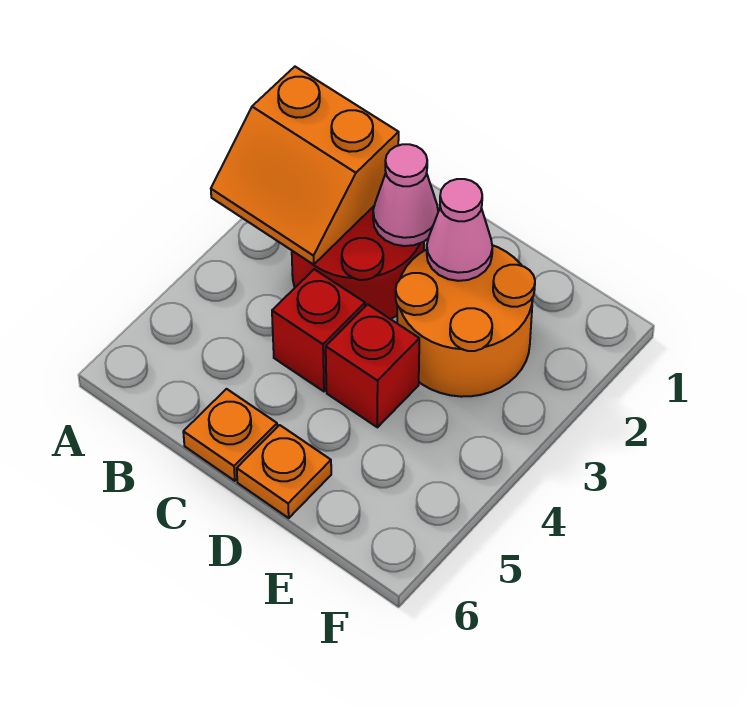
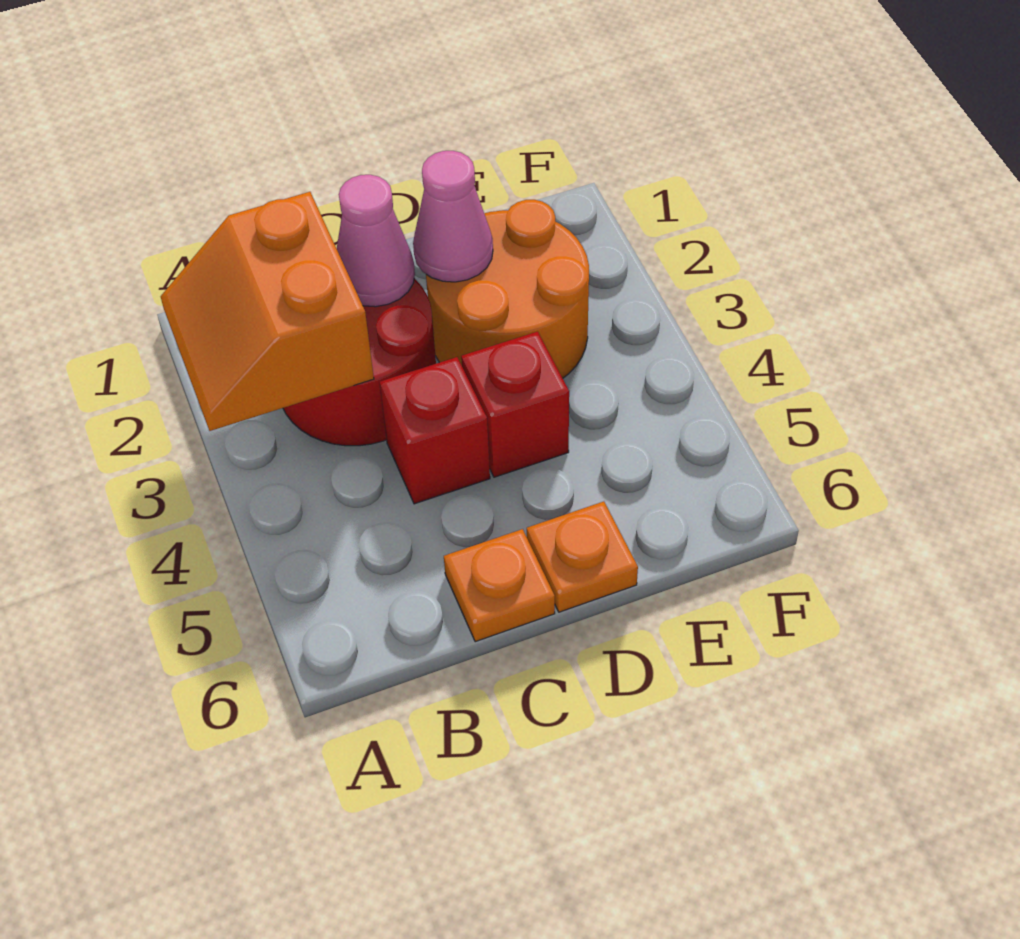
orange slope A2:B3 level 2 top 2 -> orange slope A2:B3 level 2 top B

